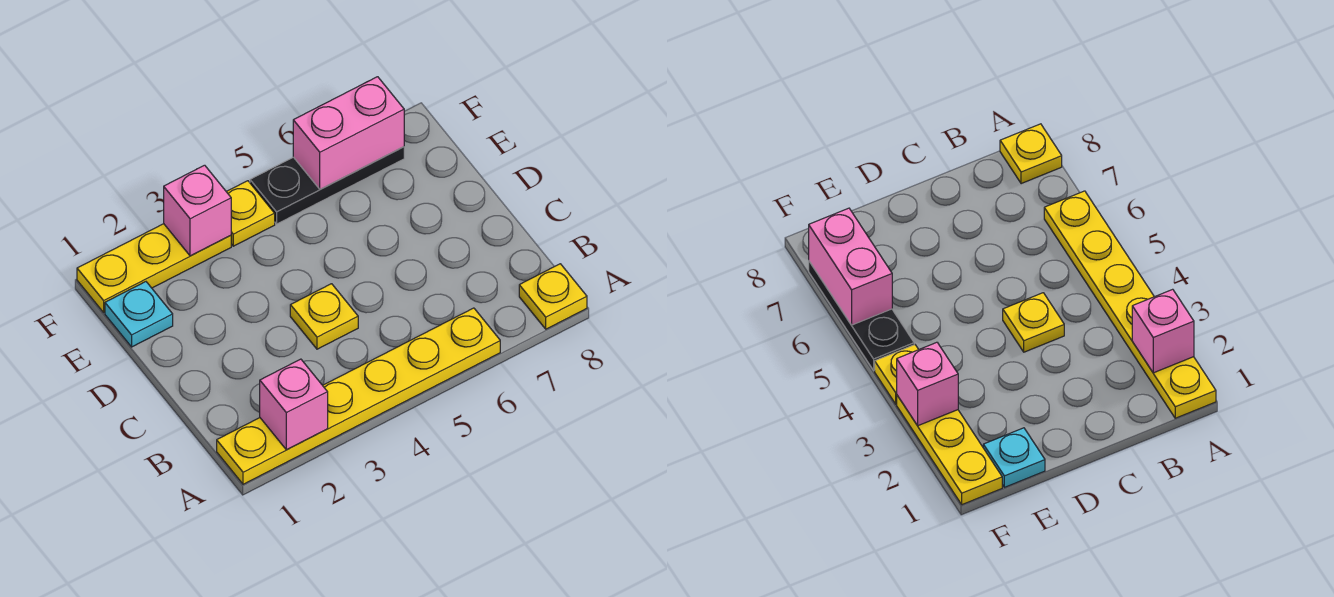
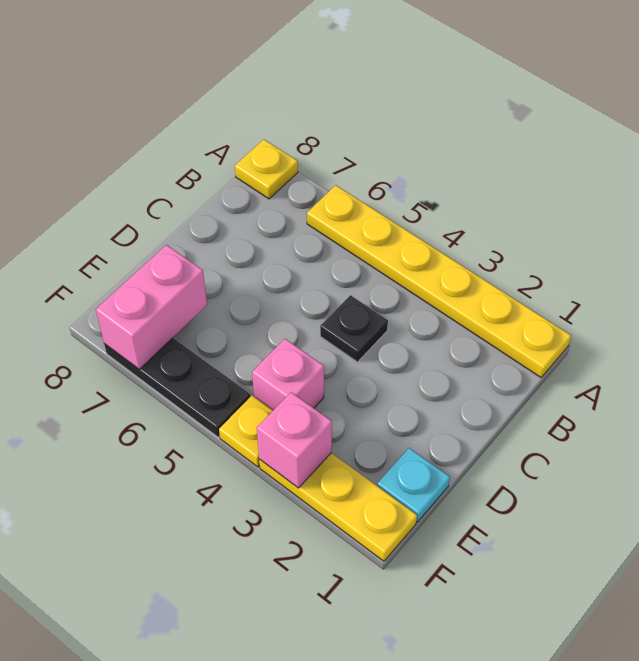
pink brick A2 level 2 -> pink brick E4 level 1
yellow plate C4 level 1 -> black plate C4 level 1
pink brick F6:F7 level 2 -> pink brick E7:F7 level 2

